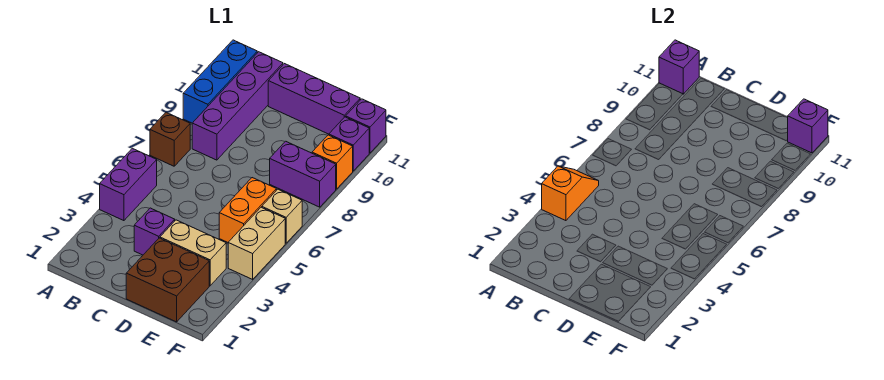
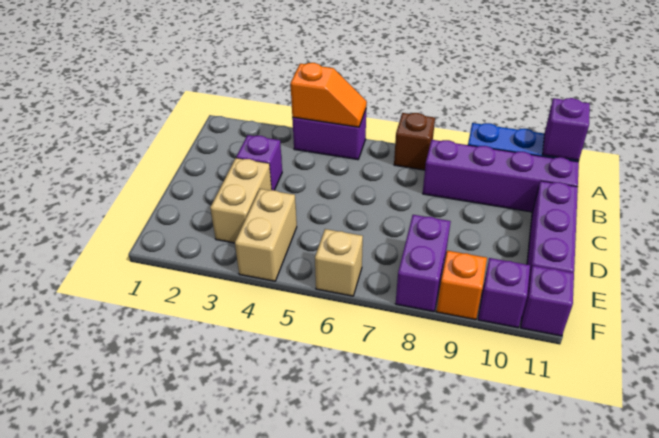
brown brick D1:E2 level 1 -> none
orange brick E5:E6 level 1 -> none
tan brick F4:F5 level 1 -> tan brick E4:F4 level 1
purple brick F11 level 2 -> none

